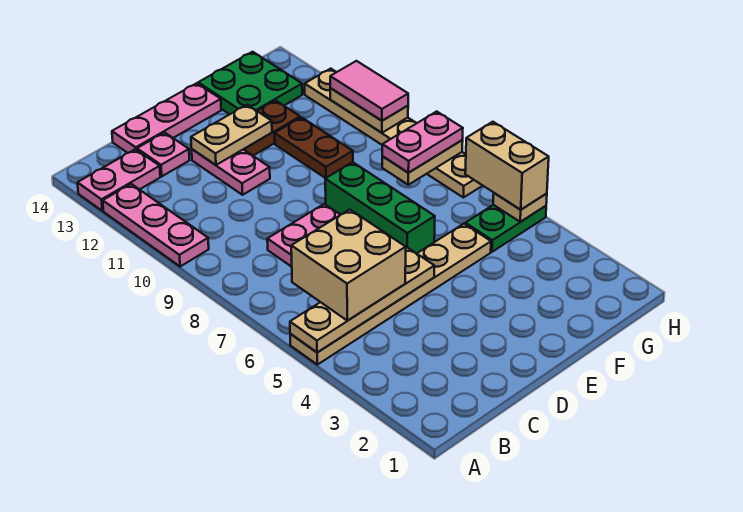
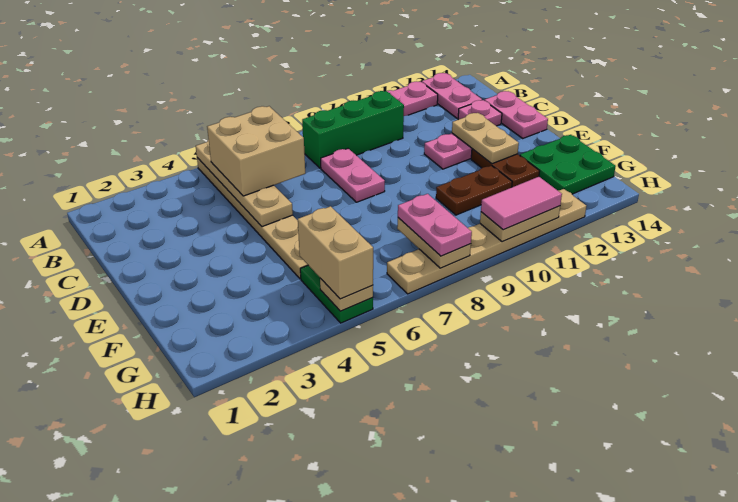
pink plate C14:E14 level 1 -> pink plate C14:D14 level 1
green brick E6:E8 level 1 -> green brick B8:B10 level 1
tan brick H5:H6 level 3 -> tan brick G5:H5 level 3

